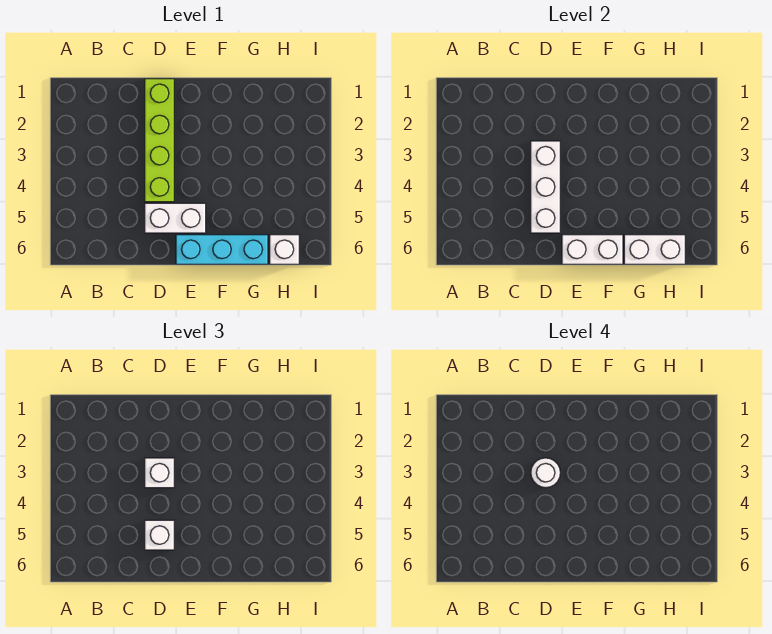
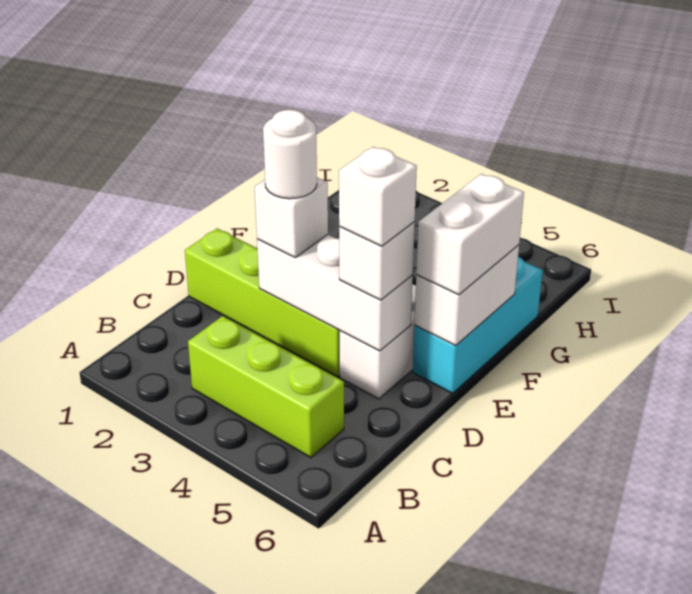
none -> lime brick B3:B5 level 1
white brick G6:H6 level 2 -> white brick E6:F6 level 3
white brick H6 level 1 -> white brick D5 level 4

